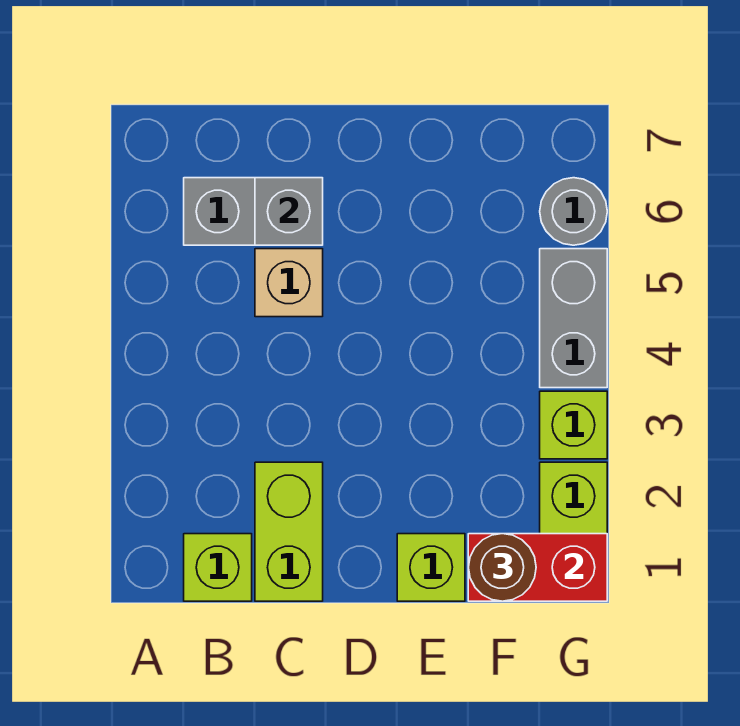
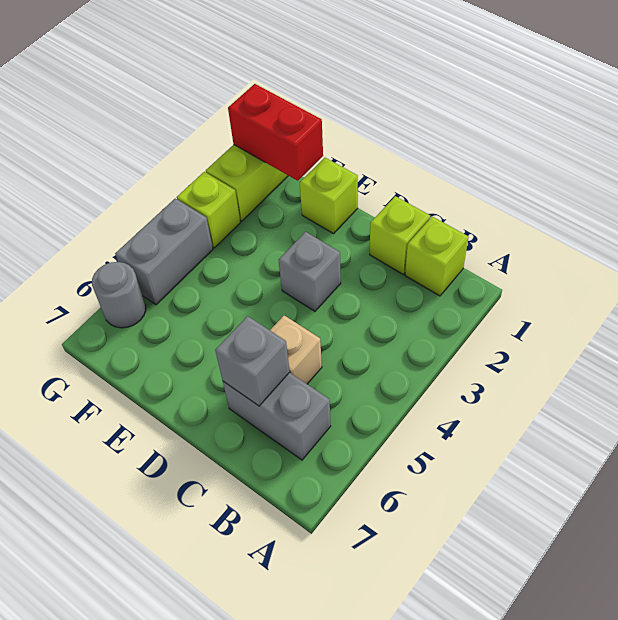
lime brick C1:C2 level 1 -> lime brick C1 level 1
none -> grey brick D3 level 1
brown round brick F1 level 3 -> none

